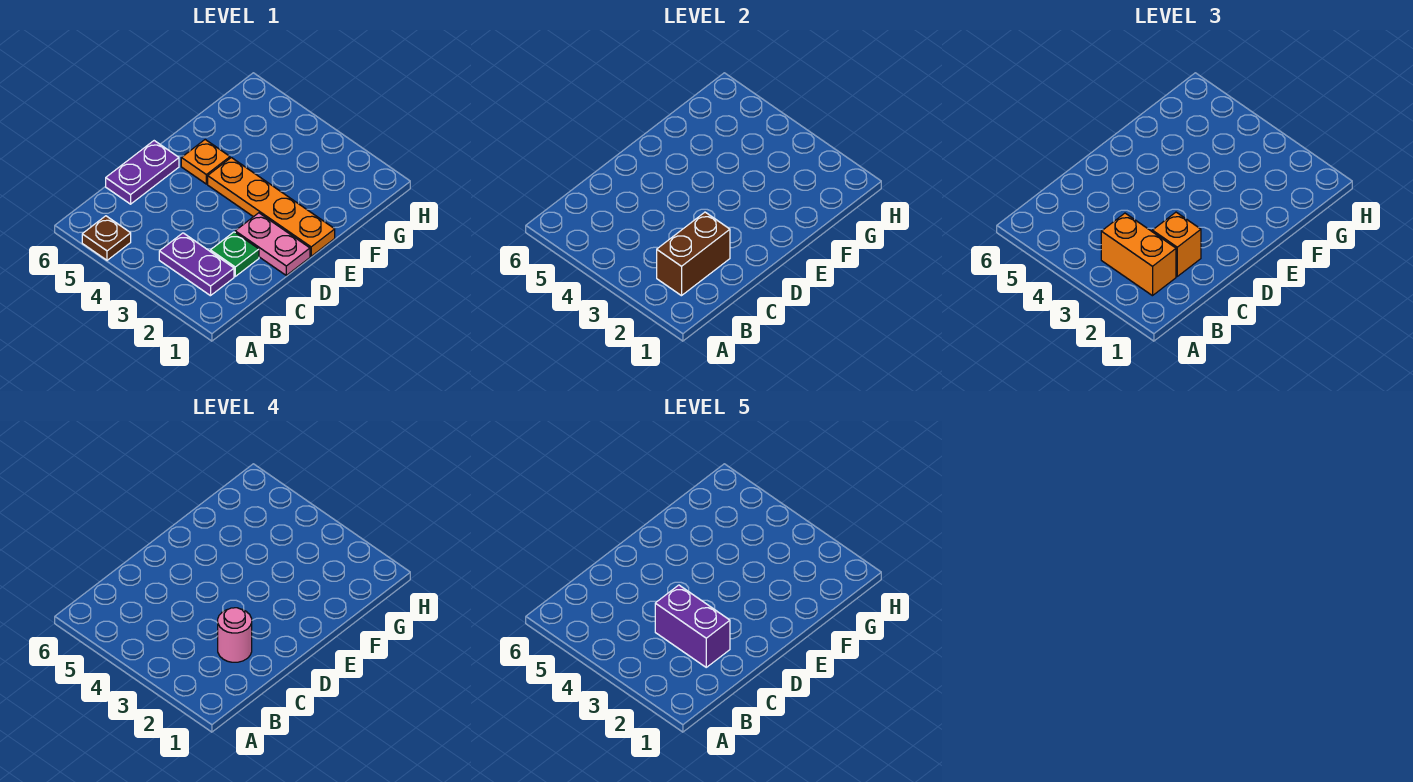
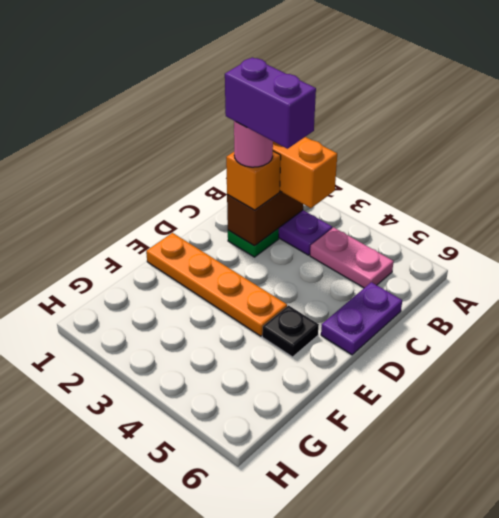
brown plate A5 level 1 -> none
pink plate D1:D2 level 1 -> pink plate B4:B5 level 1
orange plate E5 level 1 -> black plate E5 level 1

